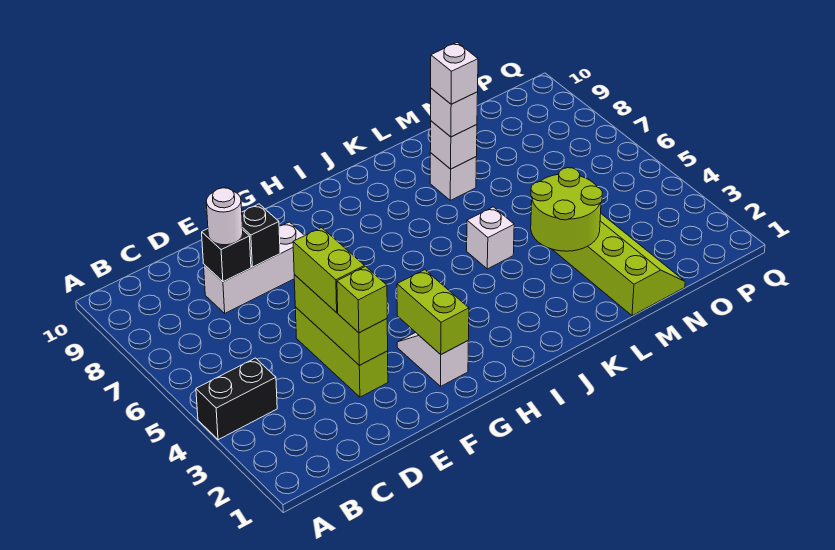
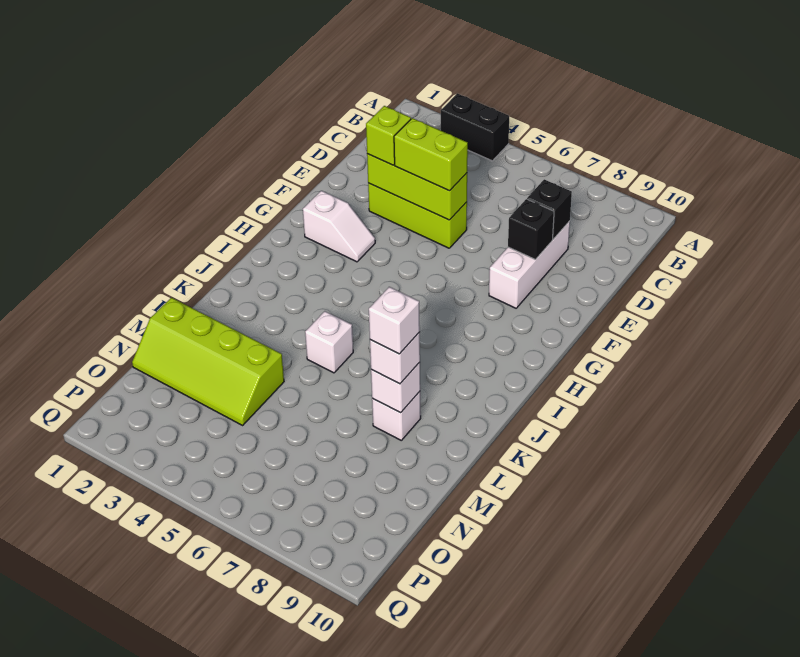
black brick A4:B4 level 1 -> black brick A3:A4 level 1
white round brick D8 level 3 -> none
lime brick G2:G3 level 2 -> none
lime round brick L3:M4 level 2 -> none

